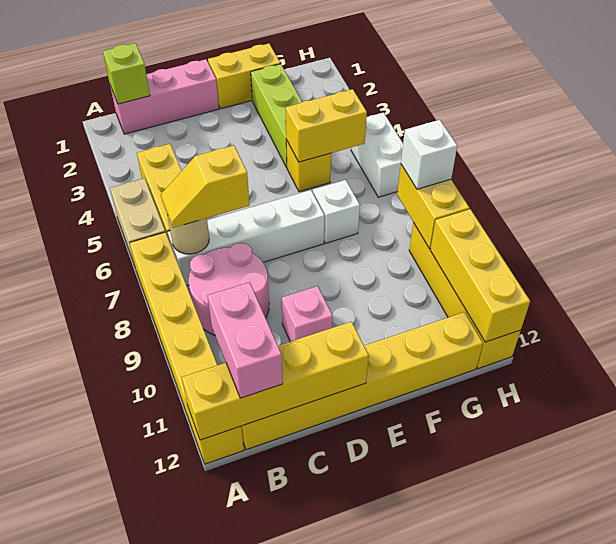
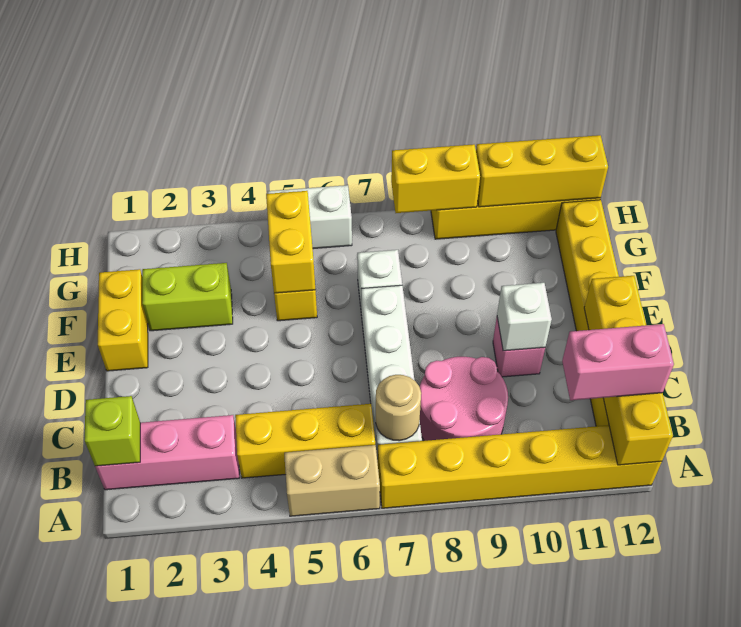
pink brick B1:D1 level 1 -> pink brick B1:B3 level 1
yellow slope B7:C7 level 3 top C -> none
lime brick F2:F4 level 1 -> lime brick F2:F3 level 1
white brick H8 level 3 -> white brick D10 level 2

